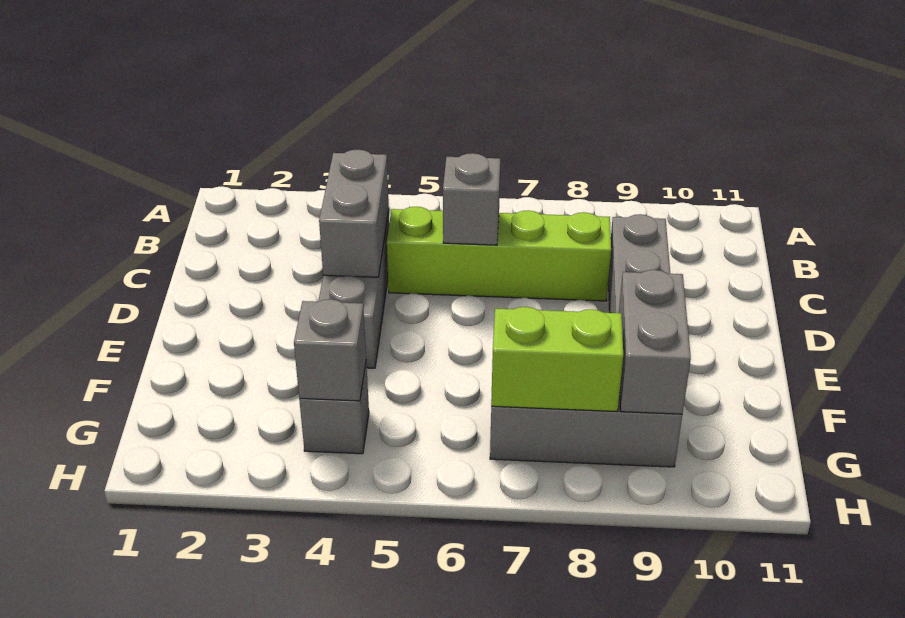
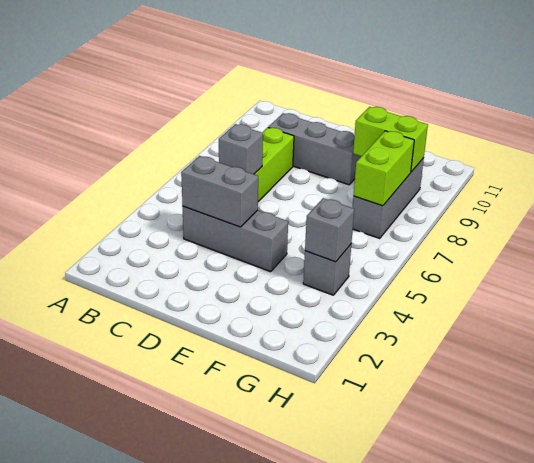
grey brick F9:G9 level 2 -> lime brick F9:G9 level 2

